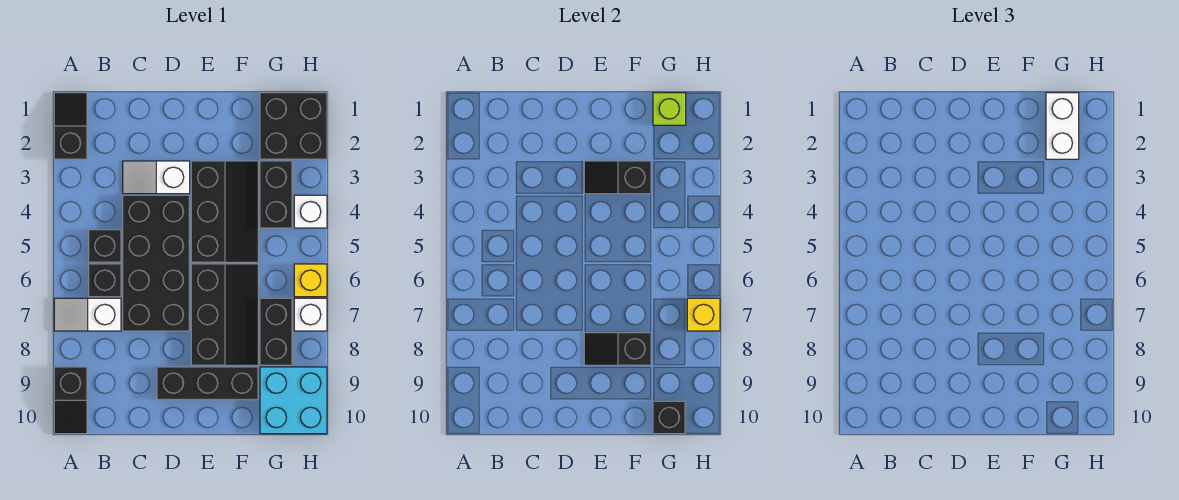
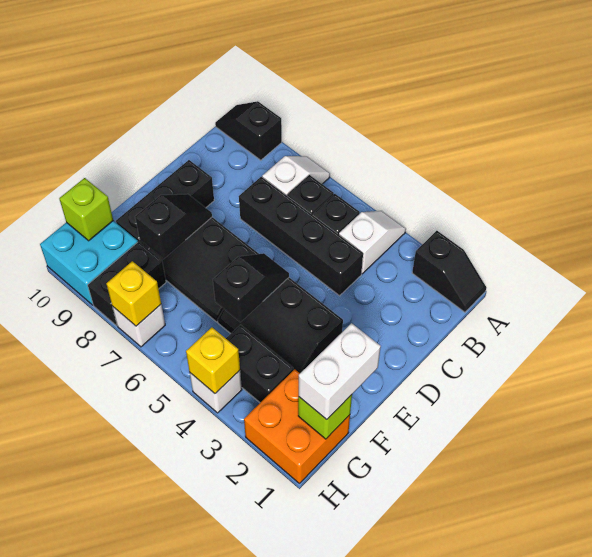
white slope C3:D3 level 1 top D -> white slope A4:B4 level 1 top B
black brick C4:D7 level 1 -> black brick C4:C7 level 1
black slope E3:F3 level 2 top F -> black slope E5:F5 level 2 top F
black brick G1:H2 level 1 -> orange brick G1:H2 level 1
white brick G1:G2 level 3 -> white brick F1:G1 level 3
black brick G7:G8 level 1 -> black brick G8:H8 level 1
black brick G10 level 2 -> lime brick G10 level 2
yellow brick H6 level 1 -> yellow brick H4 level 2

